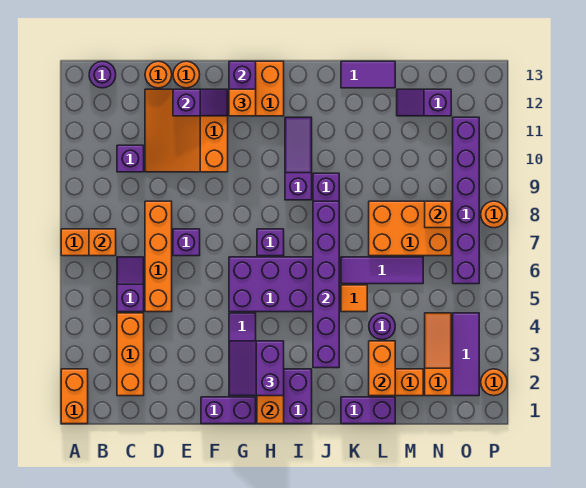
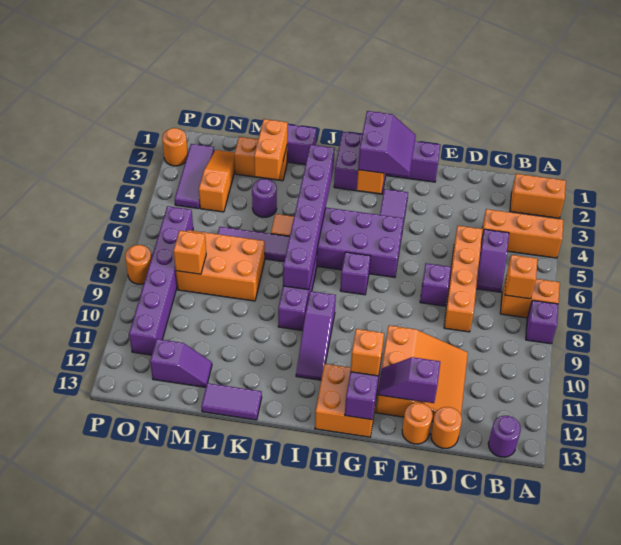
orange brick A1:A2 level 1 -> orange brick A2:B2 level 1
orange brick C2:C4 level 1 -> orange brick A4:C4 level 1
purple brick C10 level 1 -> purple brick A8 level 1
orange slope N2:N4 level 1 top 2 -> orange slope N2:N4 level 1 top 4

